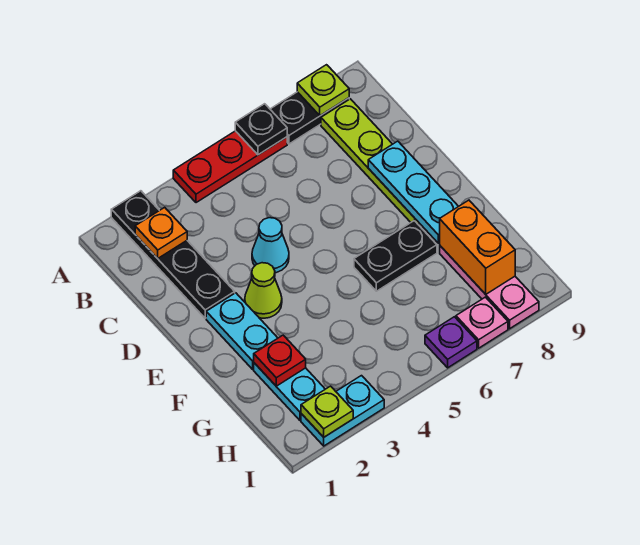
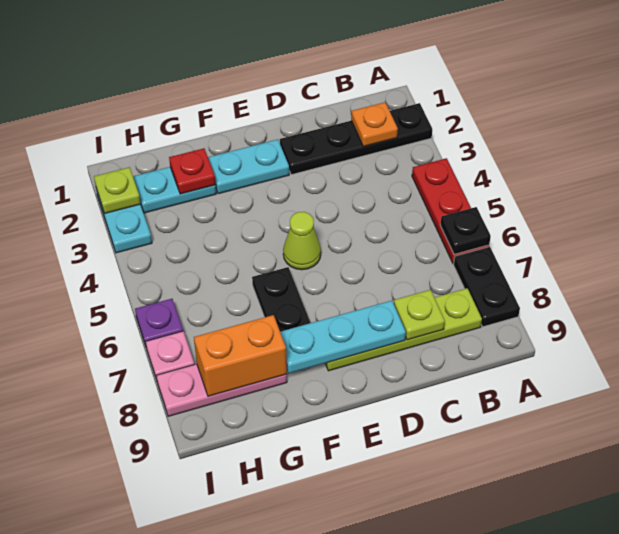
lime plate A8 level 2 -> lime plate C8 level 2
cyan cone D4 level 1 -> none
lime cone E3 level 1 -> lime cone E5 level 1

